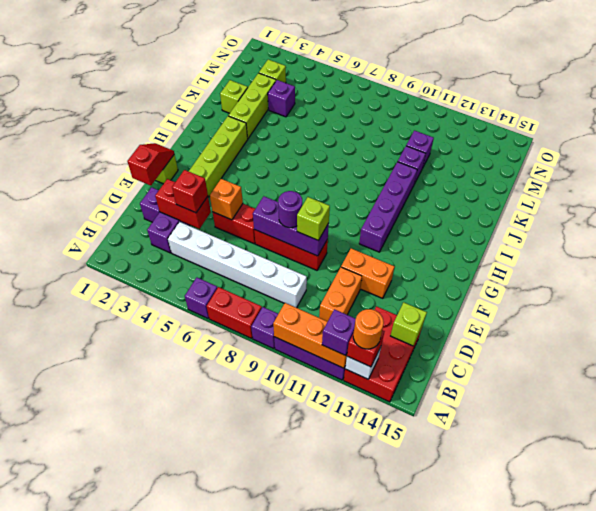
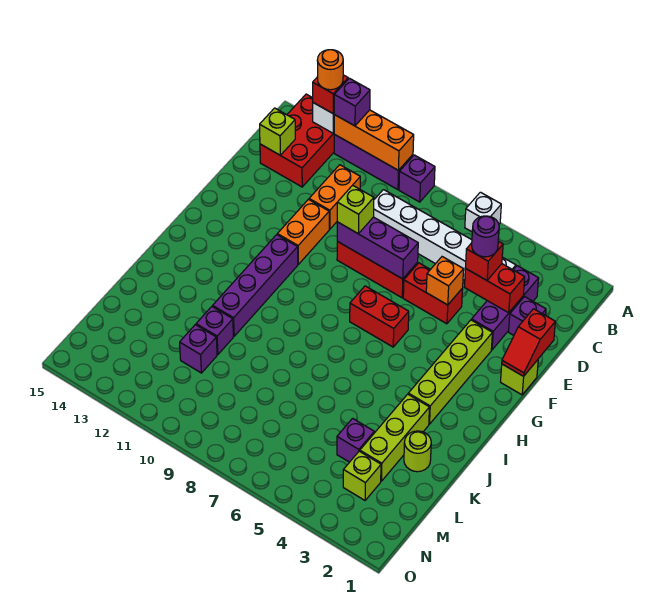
purple brick A6 level 1 -> white brick A6 level 1
red brick A7:A8 level 1 -> red brick G6:G7 level 1
purple round brick E8 level 3 -> purple round brick D4 level 4
orange brick E11:E12 level 1 -> orange brick E11:F11 level 1
lime brick K2 level 1 -> lime round brick K2 level 1

